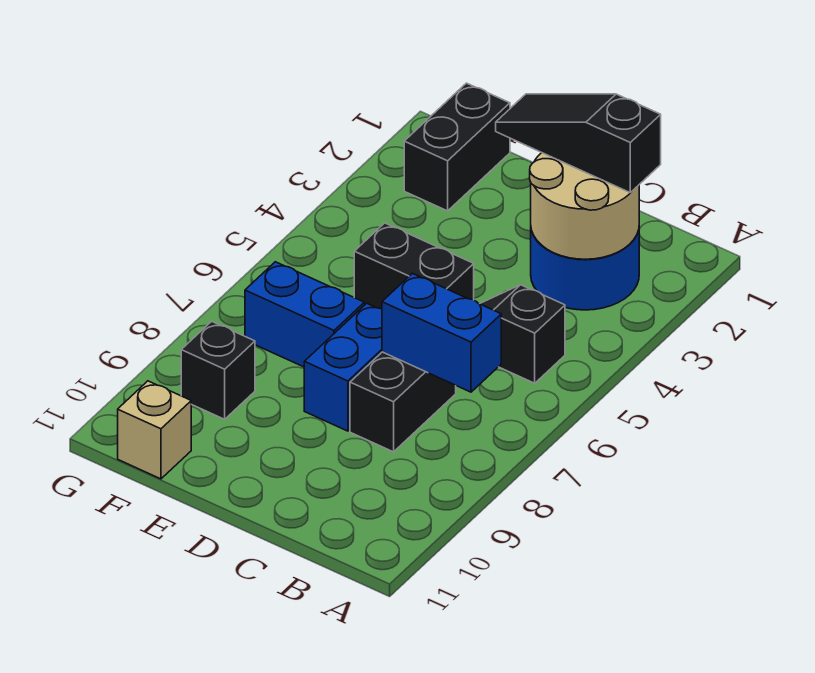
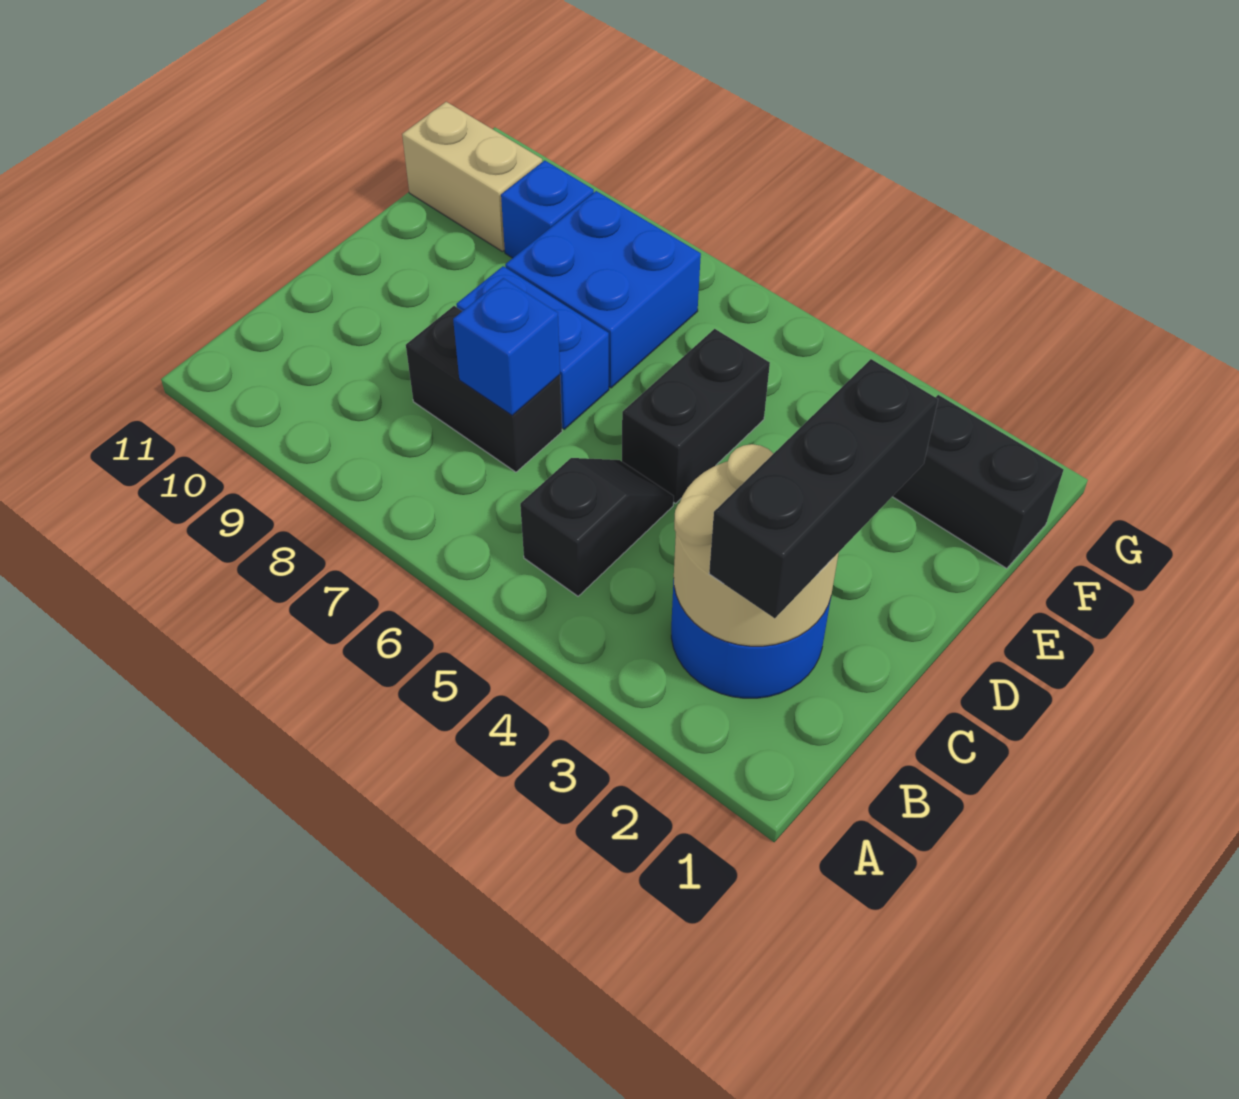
black slope B2:D2 level 3 top B -> black brick B2:D2 level 3
blue brick B7:C7 level 2 -> blue brick C7 level 2
blue brick E7:F7 level 1 -> blue brick E7:F8 level 1
black brick F9 level 1 -> blue brick F9 level 1
tan brick F11 level 1 -> tan brick F10:F11 level 1

